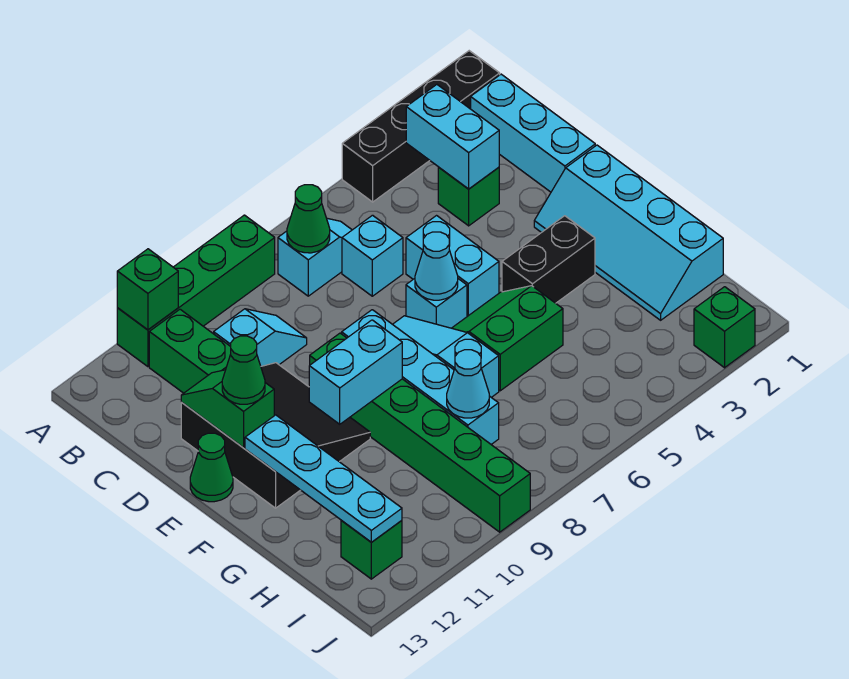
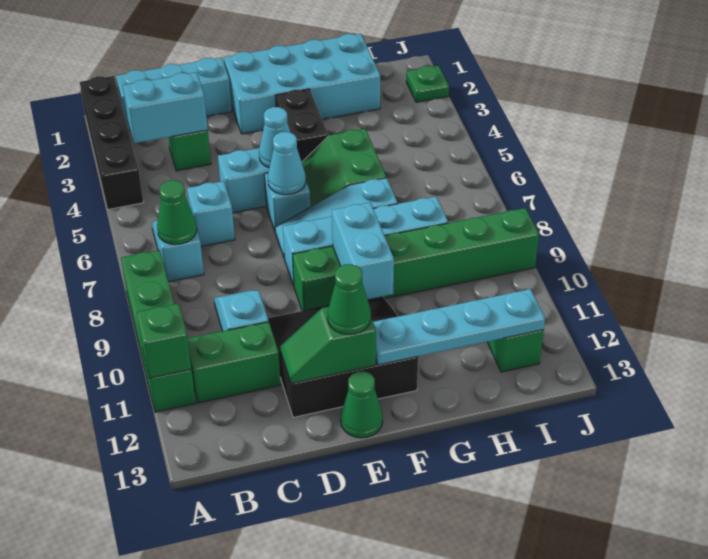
cyan slope E1:H2 level 1 top 1 -> cyan brick E1:H2 level 1
cyan cone H8 level 2 -> cyan cone E5 level 2
green brick J2 level 1 -> green plate J2 level 1

